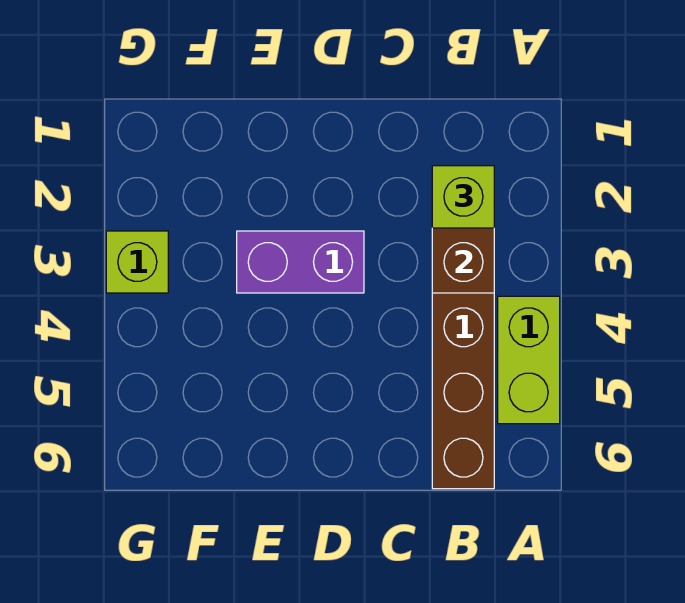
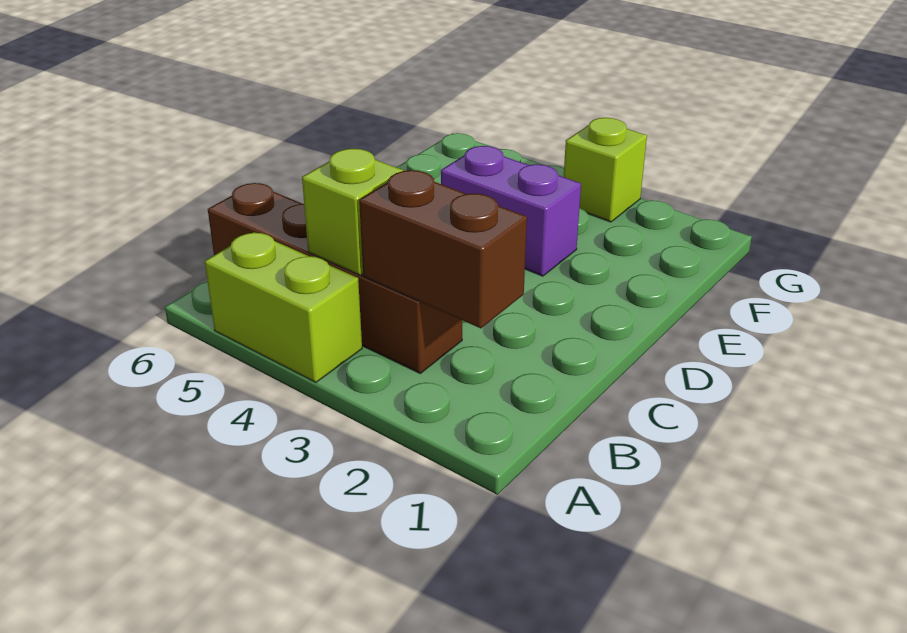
lime brick B2 level 3 -> lime brick B4 level 2
purple brick D3:E3 level 1 -> purple brick E3:E4 level 1

